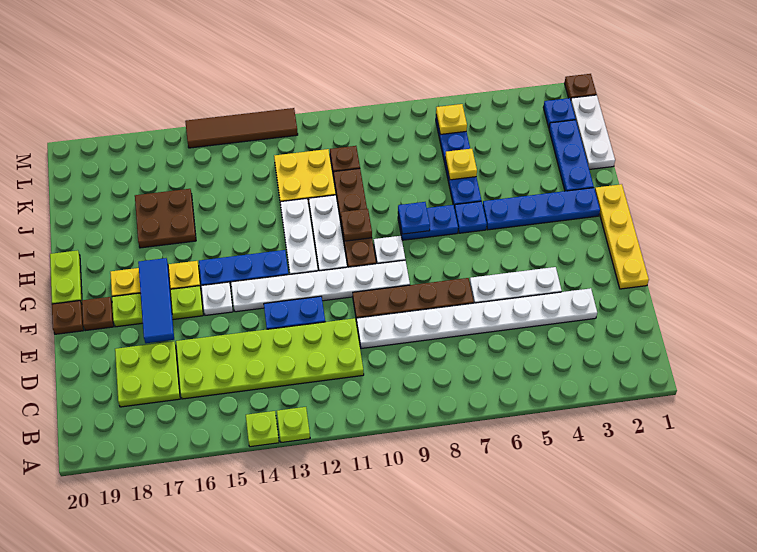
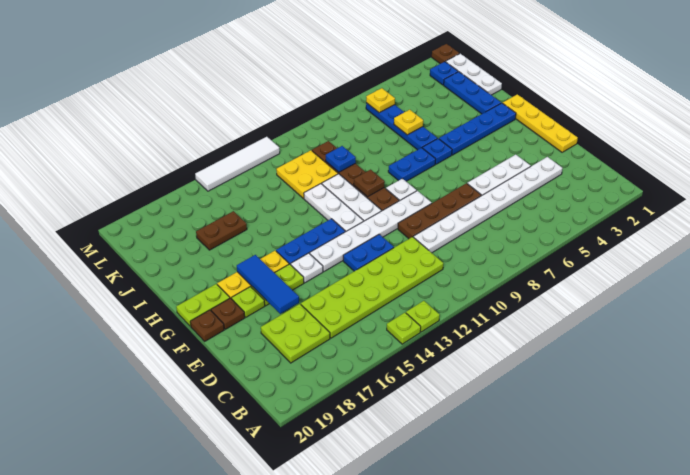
lime plate G20:H20 level 1 -> lime plate G19:G20 level 1
blue plate H8 level 2 -> blue plate J10 level 2
brown plate I16:J17 level 1 -> brown plate J16:J17 level 1
brown tile M12:M15 level 1 -> white tile M12:M15 level 1

